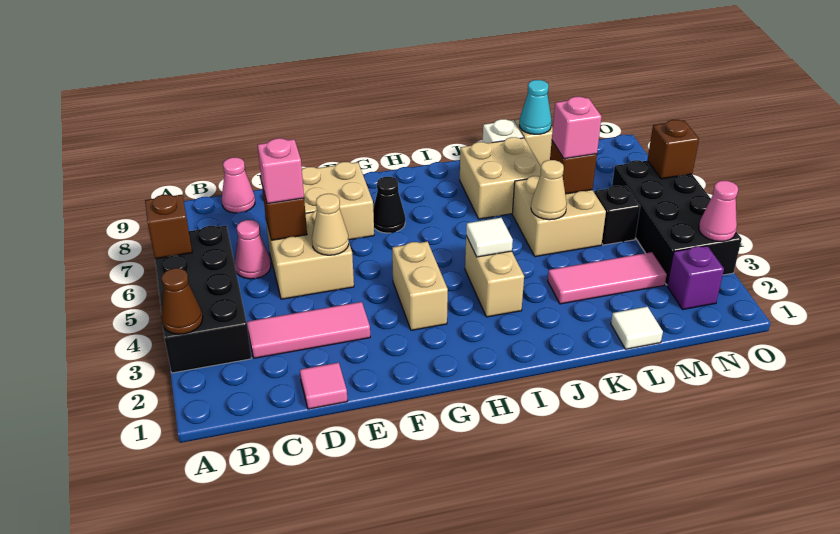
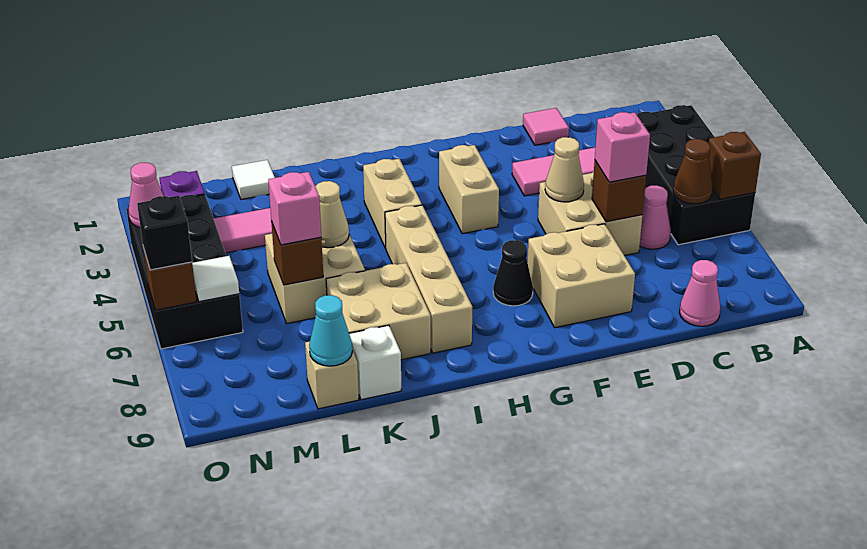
brown cone A3 level 2 -> brown cone B6 level 2
white tile I4 level 2 -> white tile N6 level 2
none -> tan brick I5:I8 level 1
black brick M5 level 1 -> black brick O6 level 3

